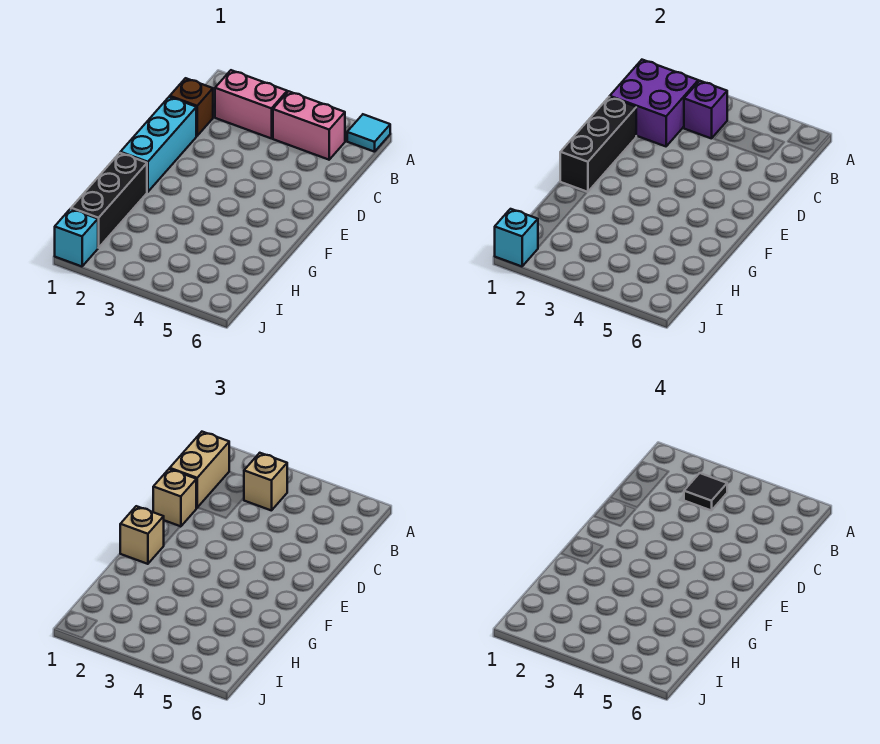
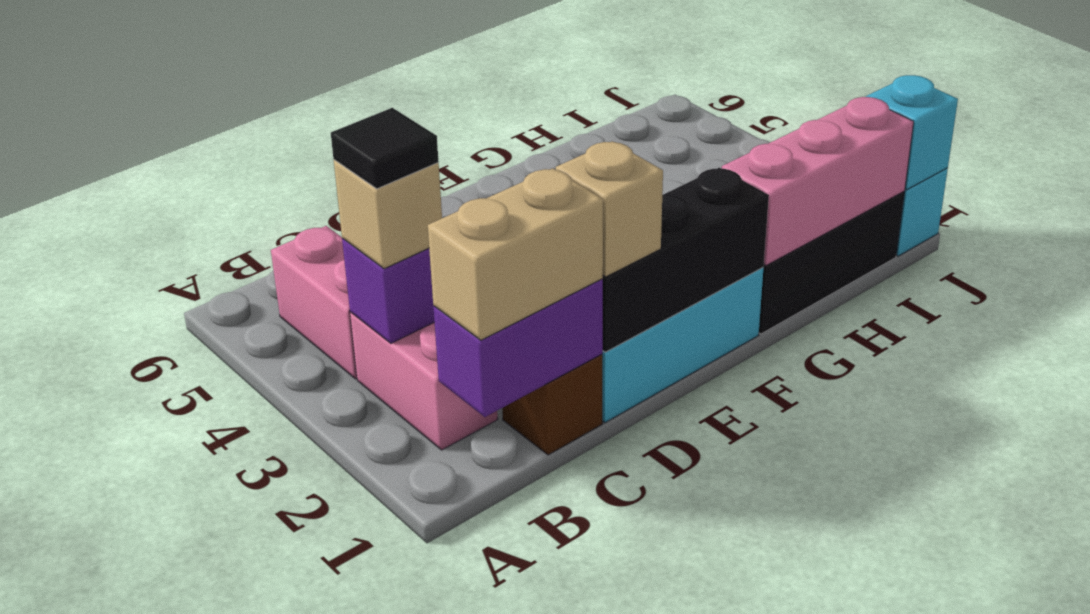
cyan tile A6 level 1 -> none
purple brick B1:C2 level 2 -> purple brick B1:C1 level 2
tan brick F1 level 3 -> none
none -> pink brick G1:I1 level 2

